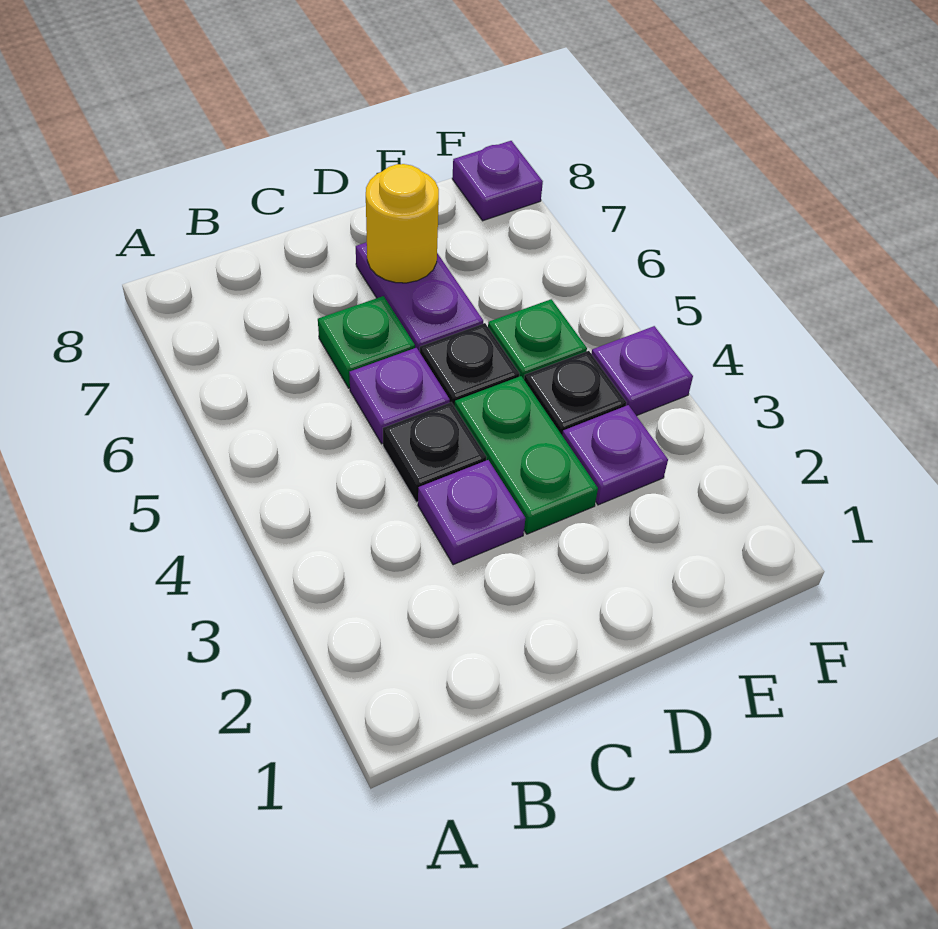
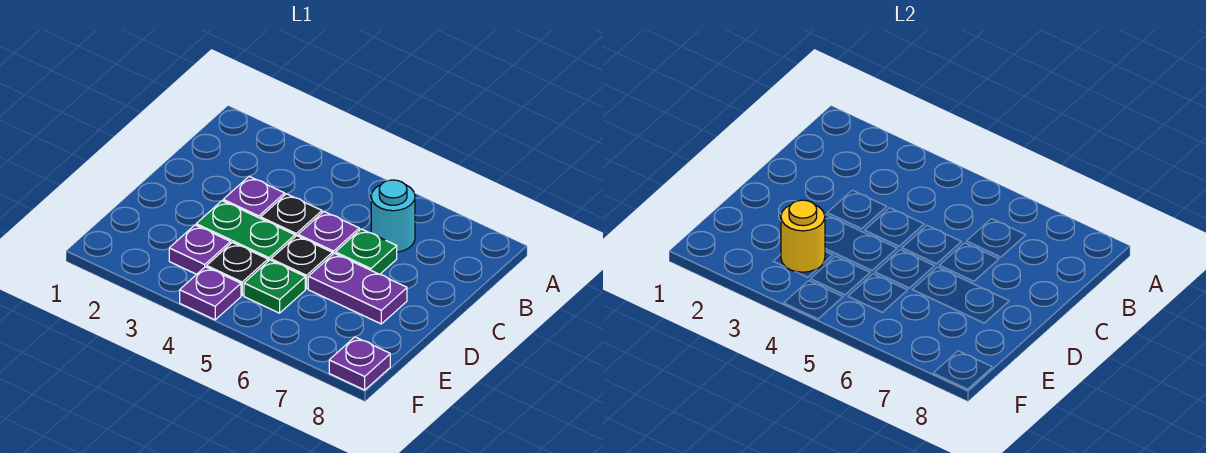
none -> cyan round brick B6 level 1
yellow round brick D7 level 2 -> yellow round brick E3 level 2

